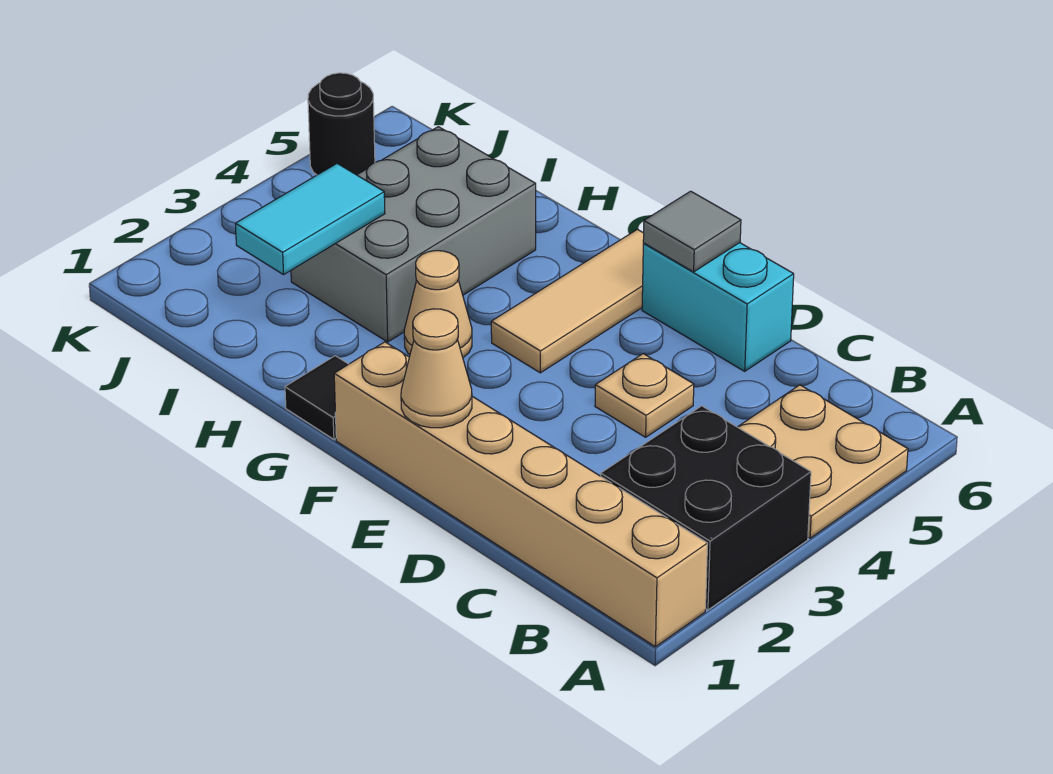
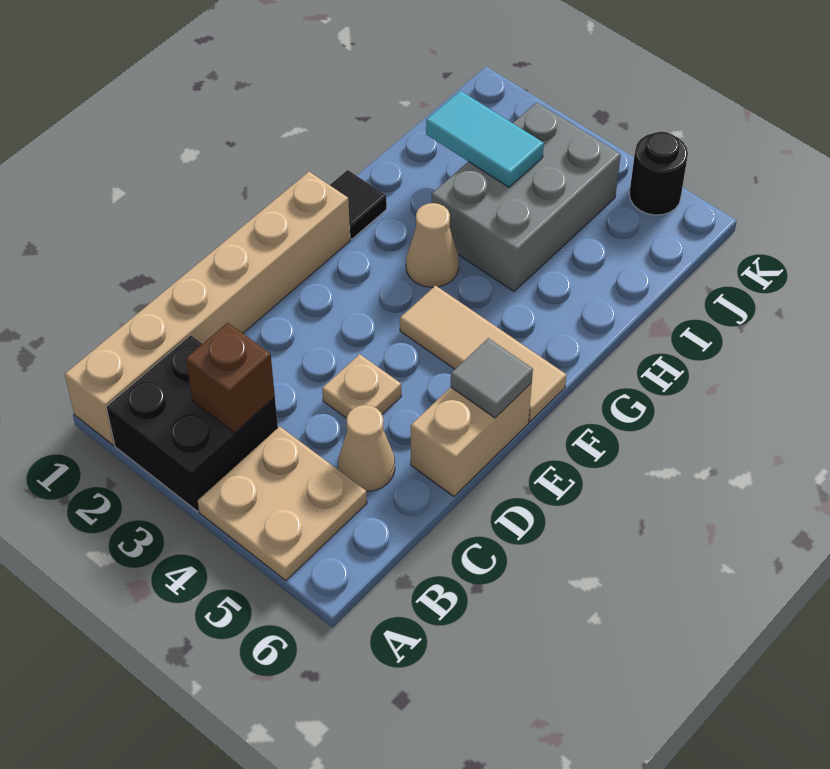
none -> brown brick B3 level 2
cyan brick D6:E6 level 1 -> tan brick D6:E6 level 1
tan cone E1 level 2 -> tan cone C5 level 1
grey brick H3:I5 level 1 -> grey brick H3:J4 level 1

